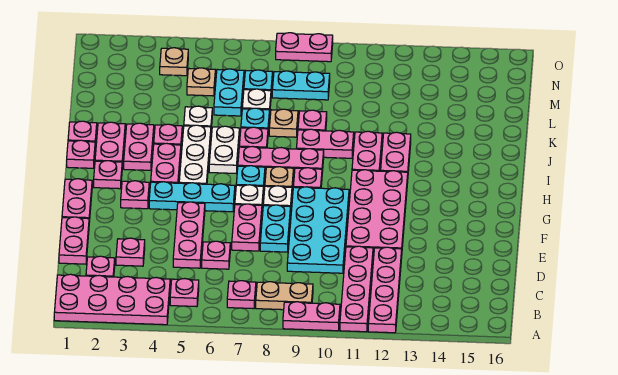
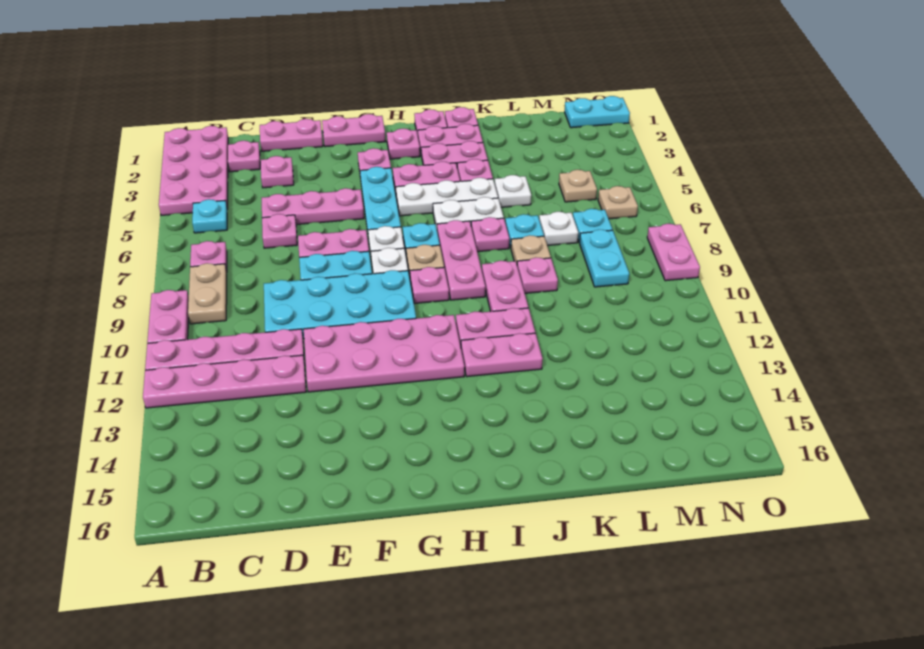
pink plate B5 level 1 -> cyan plate B5 level 1
cyan plate L6:M6 level 1 -> cyan plate N1:O1 level 1
tan plate N4 level 1 -> tan plate N6 level 1

